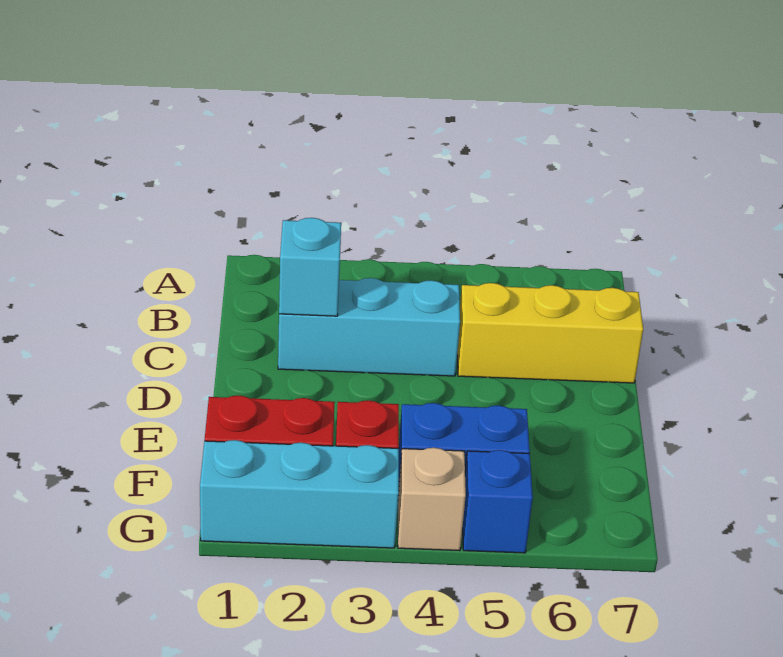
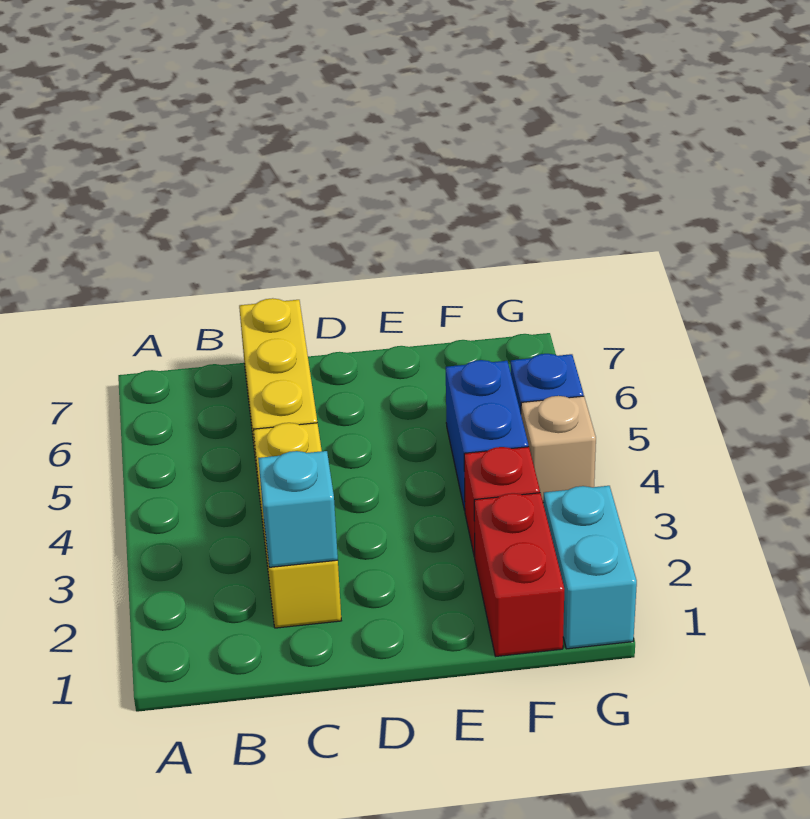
cyan brick C2:C4 level 1 -> yellow brick C2:C4 level 1
cyan brick G1:G3 level 1 -> cyan brick G1:G2 level 1

